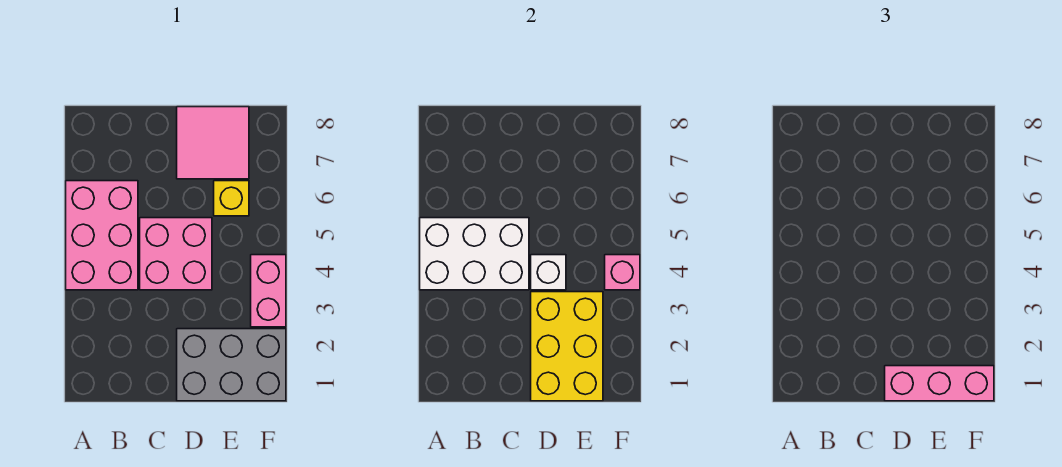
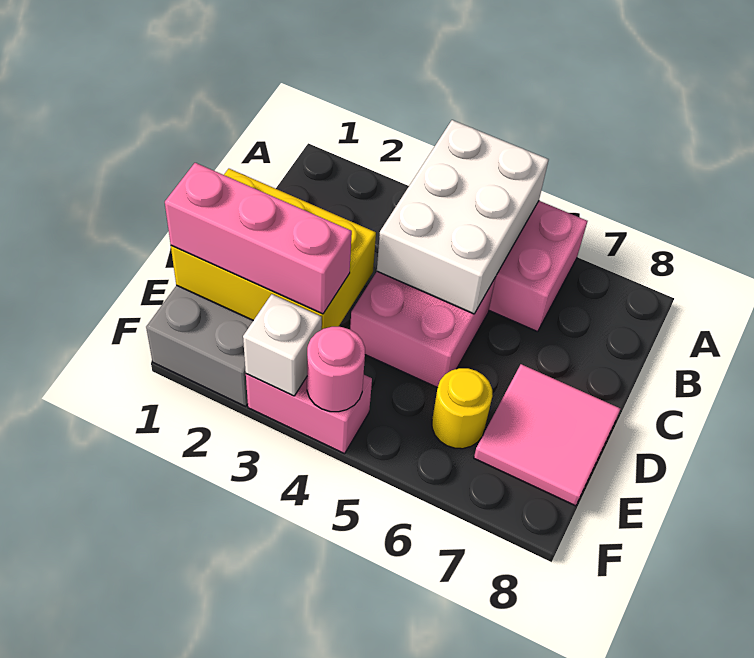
pink brick D1:F1 level 3 -> pink brick E1:E3 level 3
white brick D4 level 2 -> white brick F3 level 2
yellow brick E6 level 1 -> yellow round brick E6 level 1
pink brick F4 level 2 -> pink round brick F4 level 2

